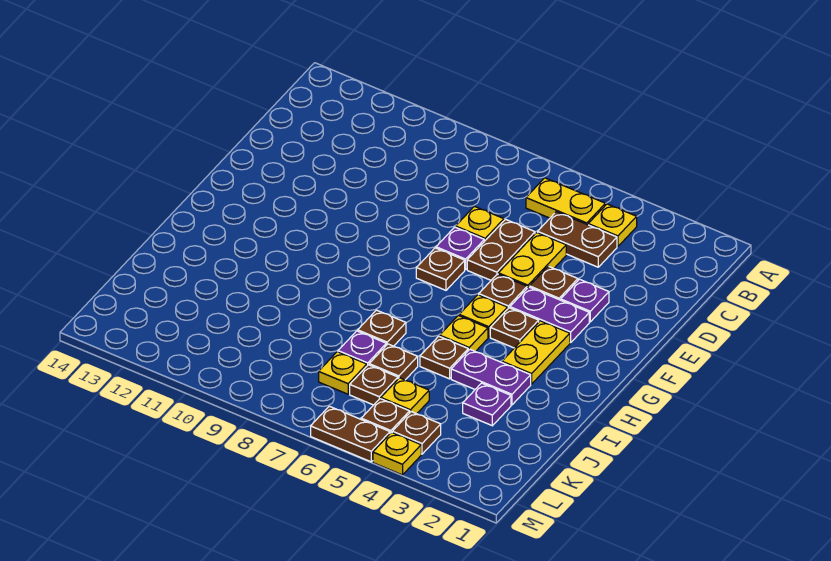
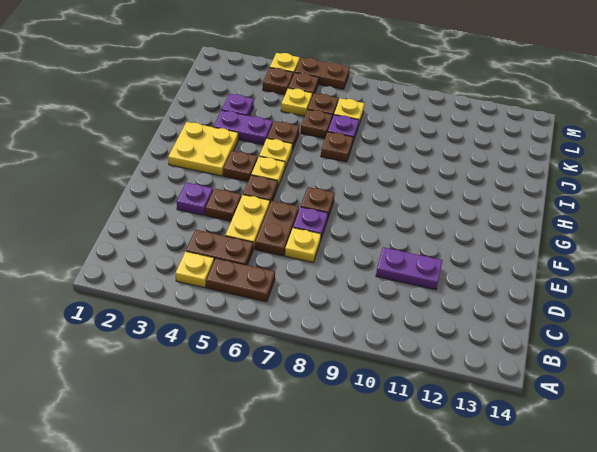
yellow plate B5:B6 level 1 -> brown plate B5:B6 level 1
purple plate F3:F4 level 1 -> purple plate D10:D11 level 1
yellow plate G3:H3 level 1 -> yellow plate G2:H3 level 1

